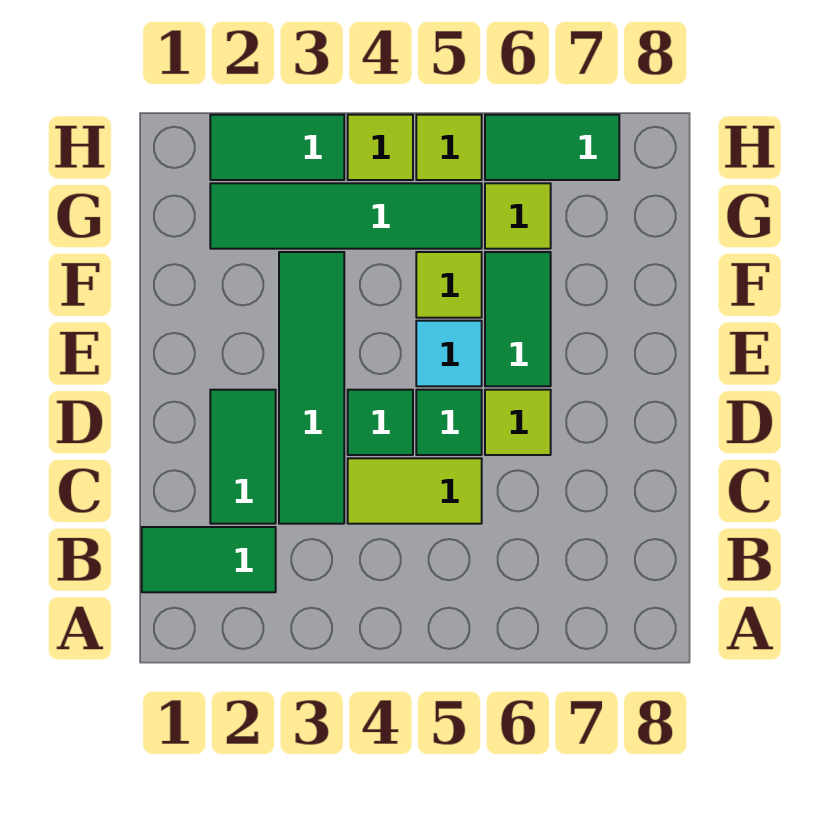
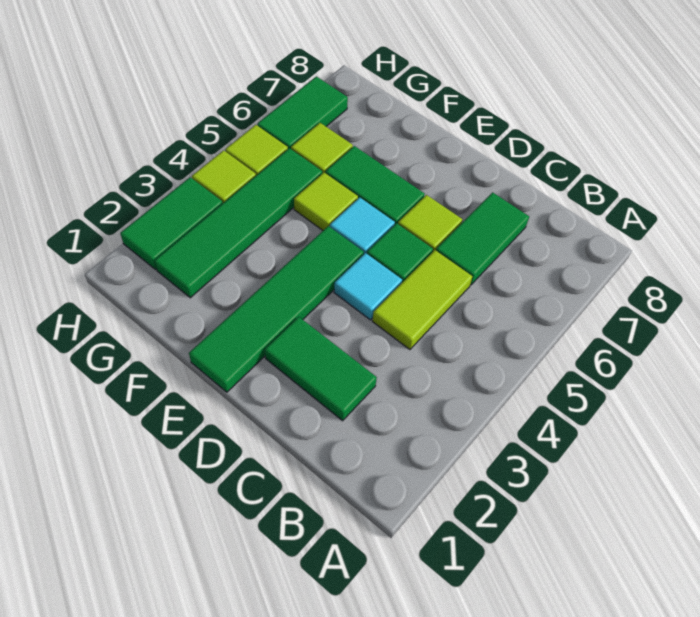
green tile B1:B2 level 1 -> green tile C6:C7 level 1
green tile C3:F3 level 1 -> green tile E1:E4 level 1
green tile D4 level 1 -> cyan tile D4 level 1

